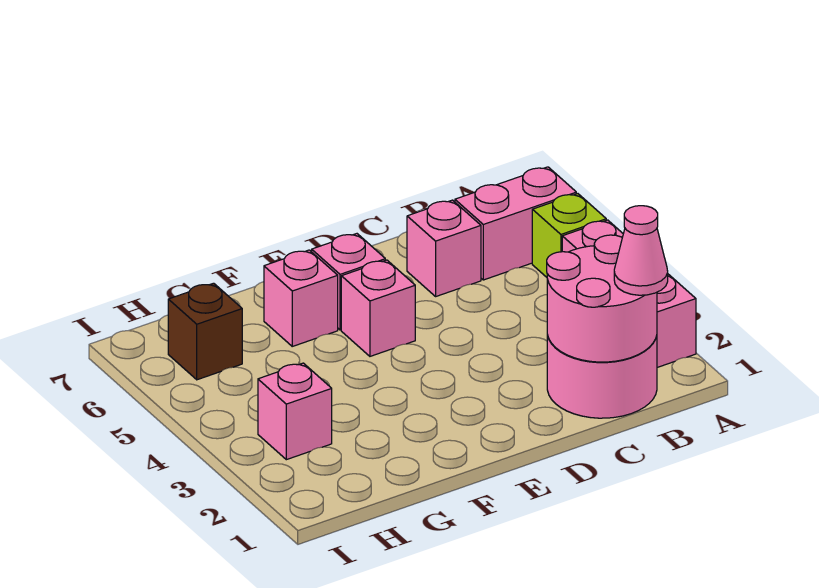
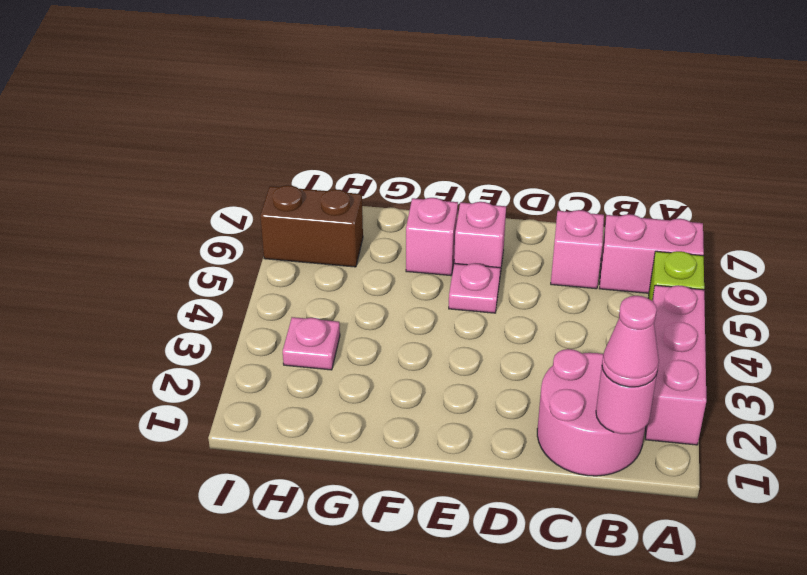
pink round brick B1:C2 level 2 -> pink round brick B1 level 2
pink brick E5 level 1 -> pink plate E5 level 1
pink brick H3 level 1 -> pink plate H3 level 1
brown brick H6 level 1 -> brown brick H6:I6 level 1

